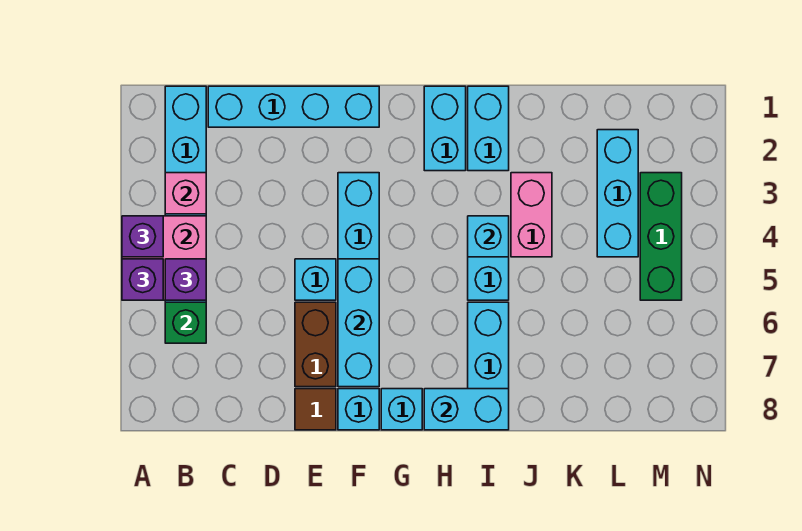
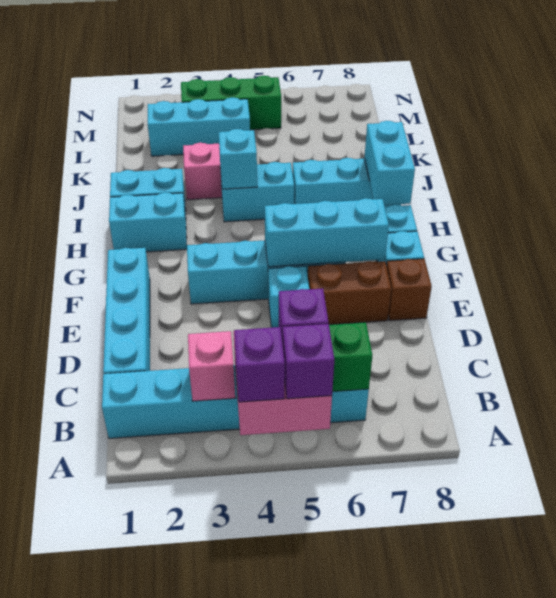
brown tile E8 level 1 -> brown brick E8 level 1

